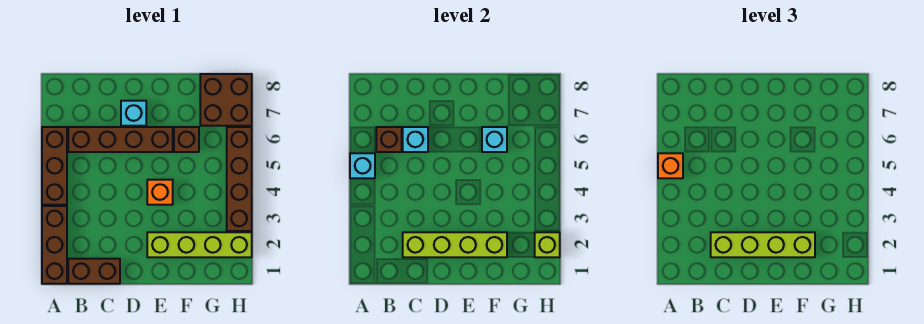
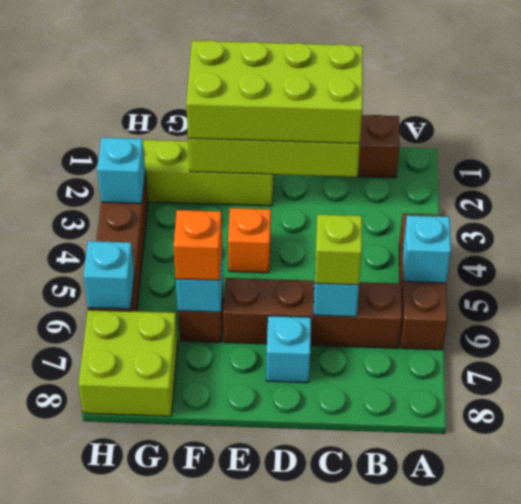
brown brick A1:A3 level 1 -> none
orange brick A5 level 3 -> orange brick F6 level 3
brown brick B6 level 2 -> none
lime brick C2:F2 level 3 -> lime brick C1:F2 level 3
brown brick G7:H8 level 1 -> lime brick G7:H8 level 1
lime brick H2 level 2 -> lime brick C6 level 3
none -> cyan brick H3 level 2
none -> cyan brick H6 level 2

